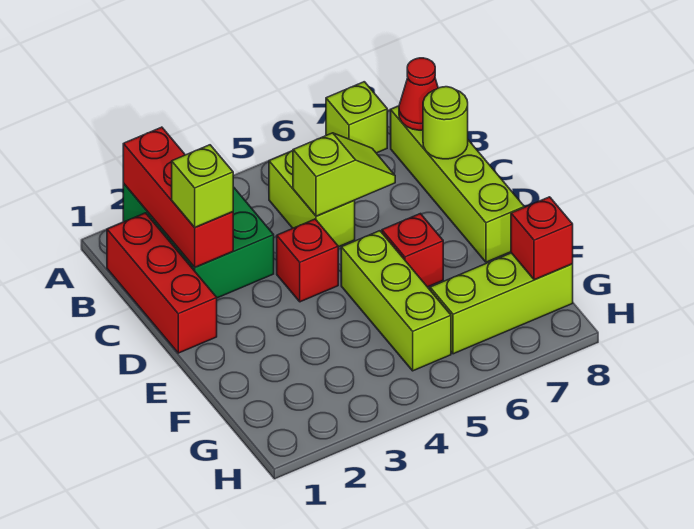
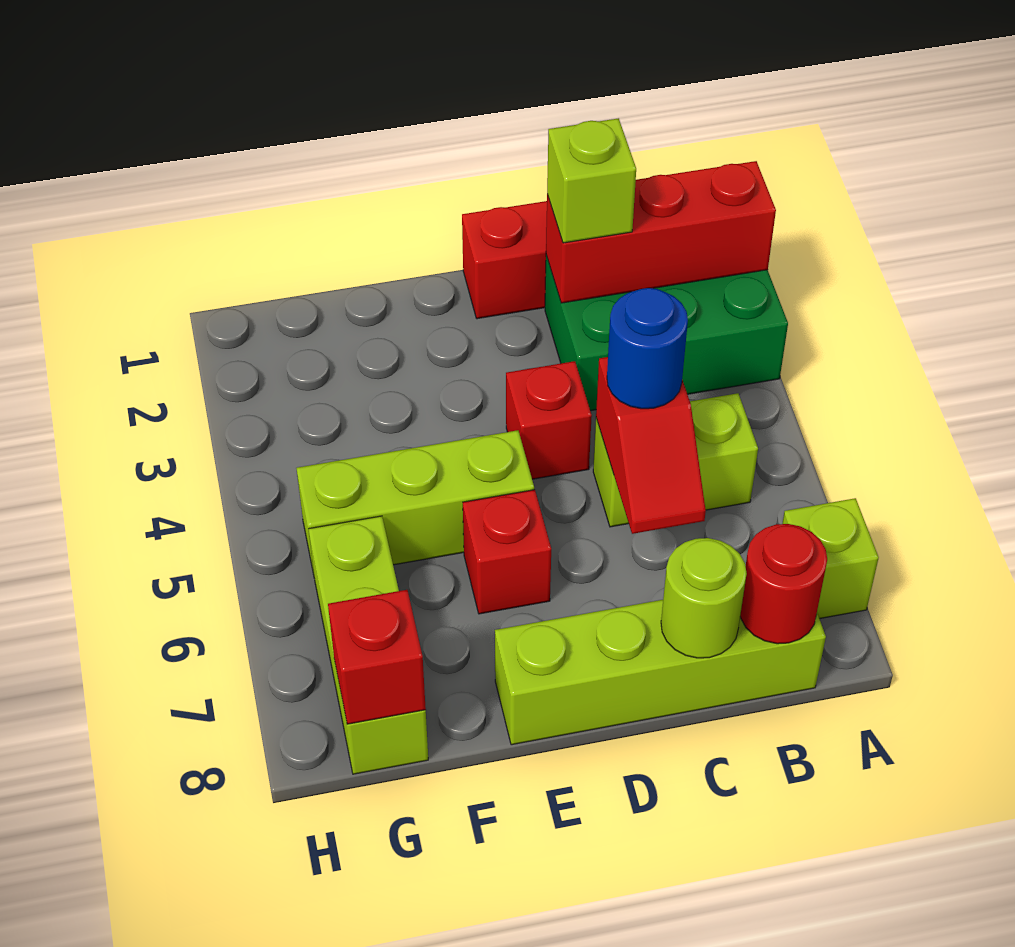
red cone B8 level 2 -> red round brick B8 level 2
lime slope C5:C6 level 2 top 5 -> red slope C5:C6 level 2 top 5
none -> blue round brick C5 level 3

